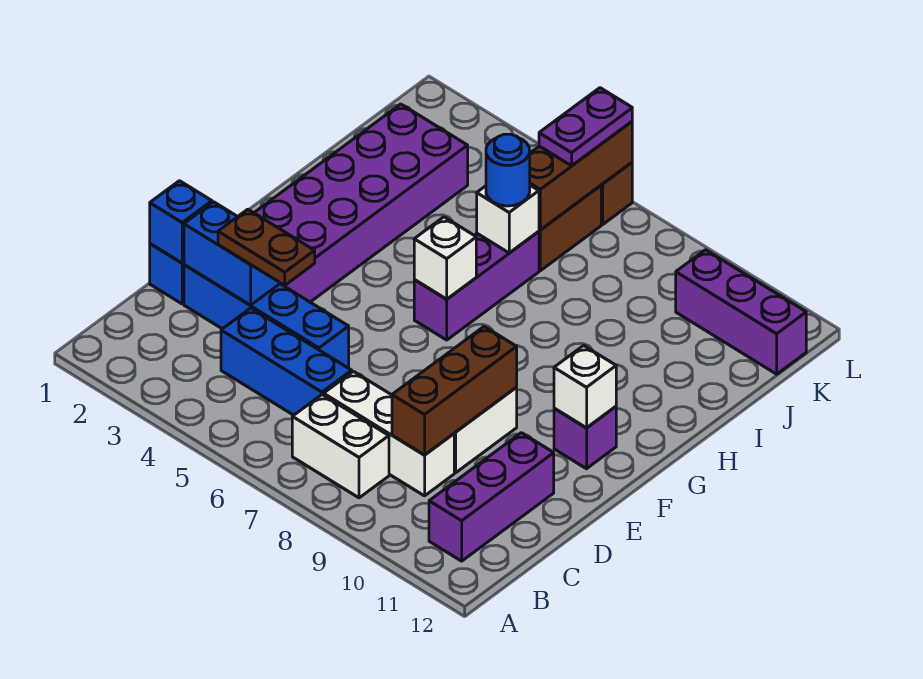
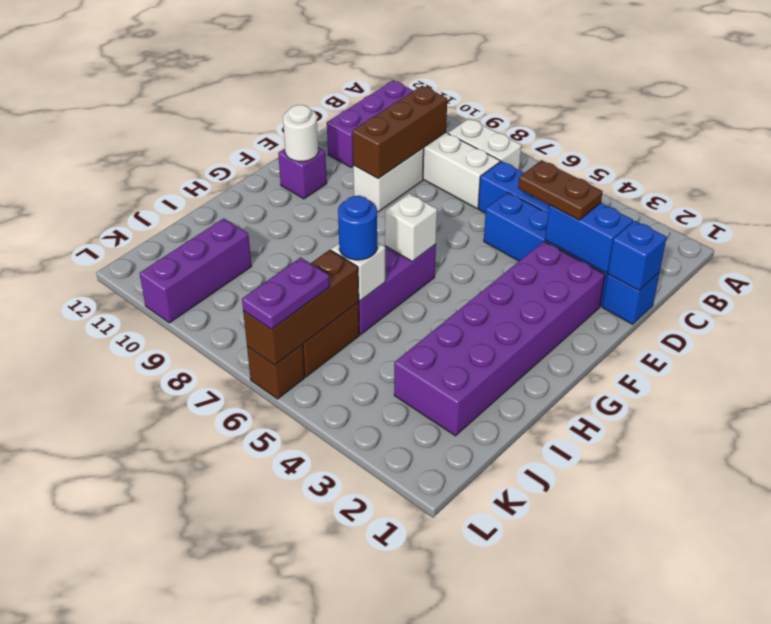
white brick F11 level 2 -> white round brick F11 level 2
purple brick K10:K12 level 1 -> purple brick J10:L10 level 1

